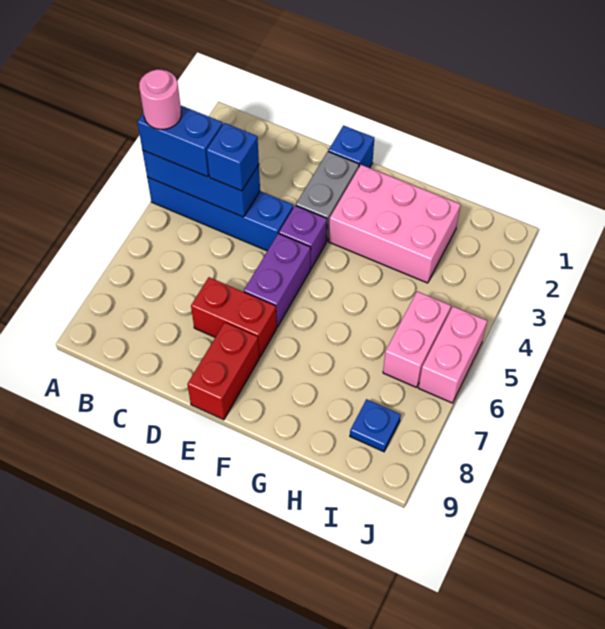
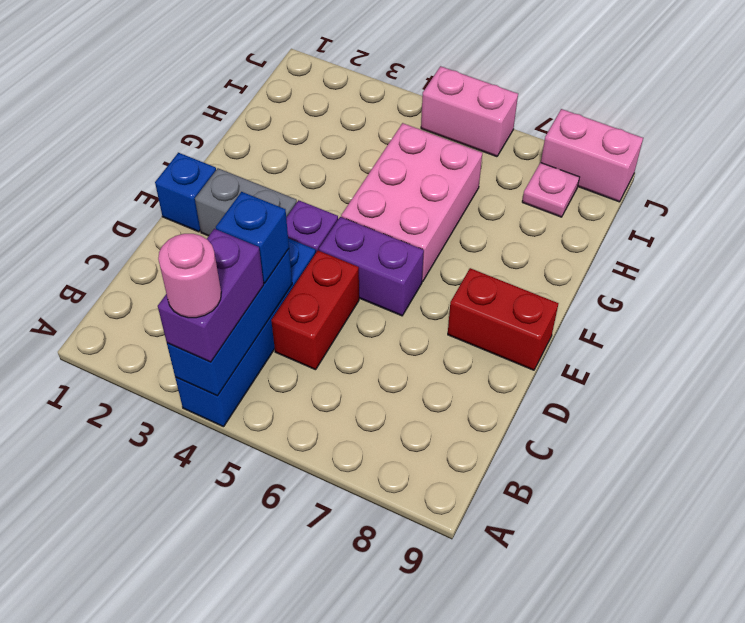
blue brick A4:B4 level 3 -> purple brick A4:B4 level 3
red brick D7:E7 level 1 -> red brick C5:D5 level 1
pink brick F2:H3 level 1 -> pink brick F5:H6 level 1
pink brick I5:I6 level 1 -> pink brick J8:J9 level 1
blue plate I8 level 1 -> pink plate I8 level 1

